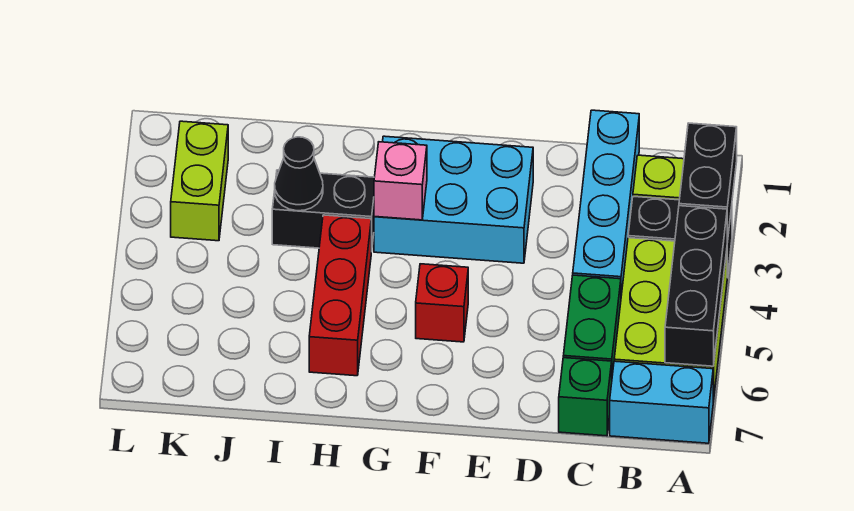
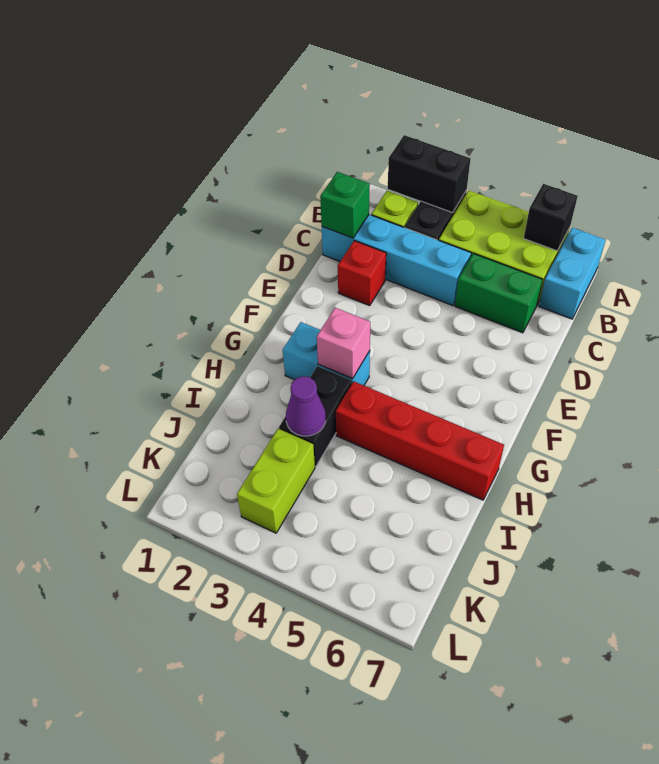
black brick A4:A6 level 2 -> black brick A6 level 2
green brick C7 level 1 -> green brick C1 level 2
cyan brick E2:G3 level 1 -> cyan brick G2:G3 level 1
red brick F5 level 1 -> red brick D2 level 1
red brick H4:H6 level 1 -> red brick H4:H7 level 1
black cone I3 level 2 -> purple cone I3 level 2
lime brick K2:K3 level 1 -> lime brick J3:K3 level 1

